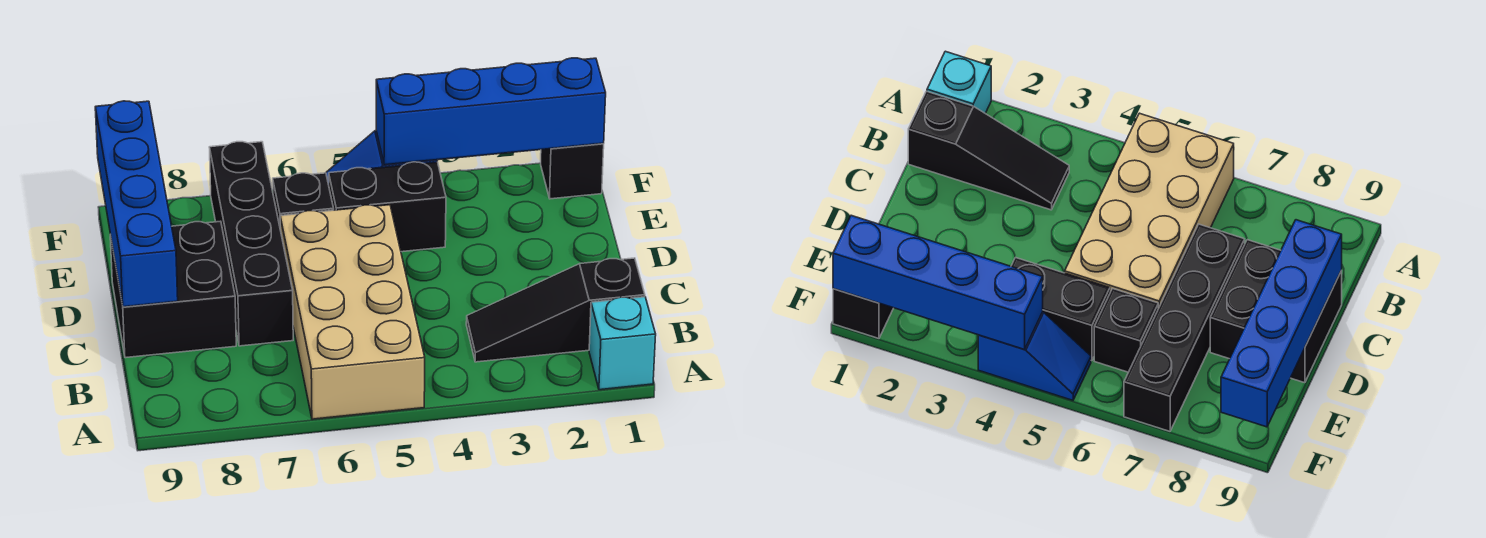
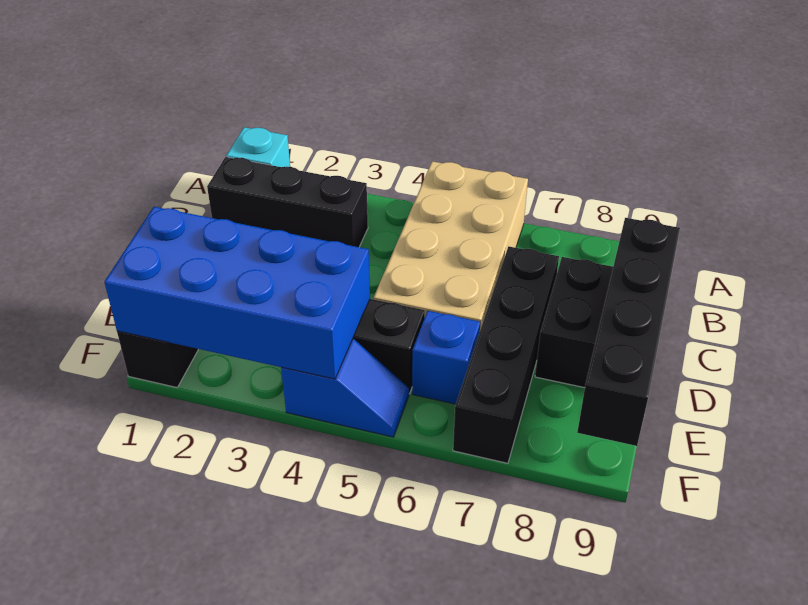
black slope B1:B3 level 1 top 1 -> black brick B1:B3 level 1
blue brick C9:F9 level 2 -> black brick C9:F9 level 2
black brick E6 level 1 -> blue brick E6 level 1
blue brick F1:F4 level 2 -> blue brick E1:F4 level 2

